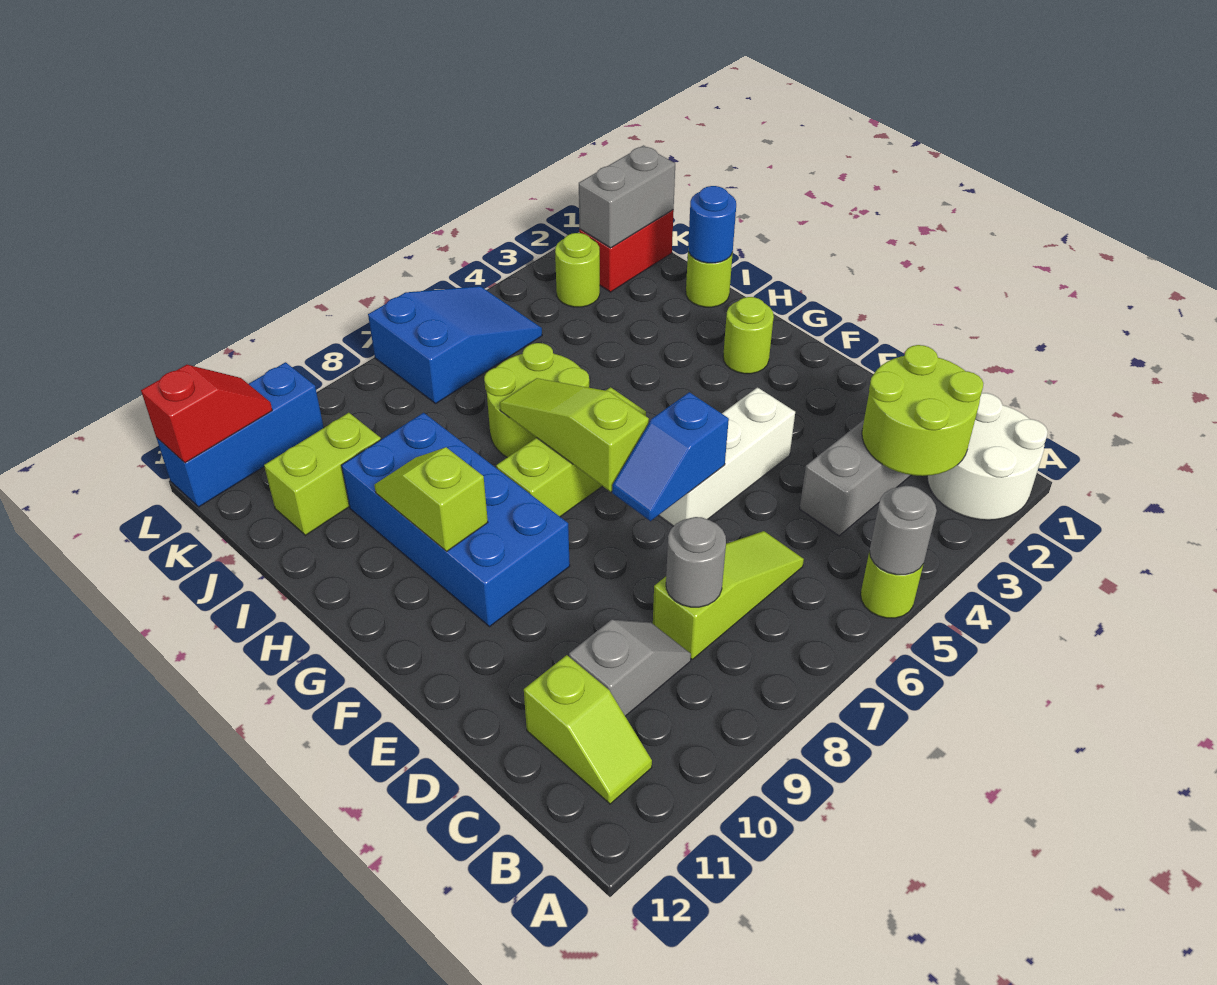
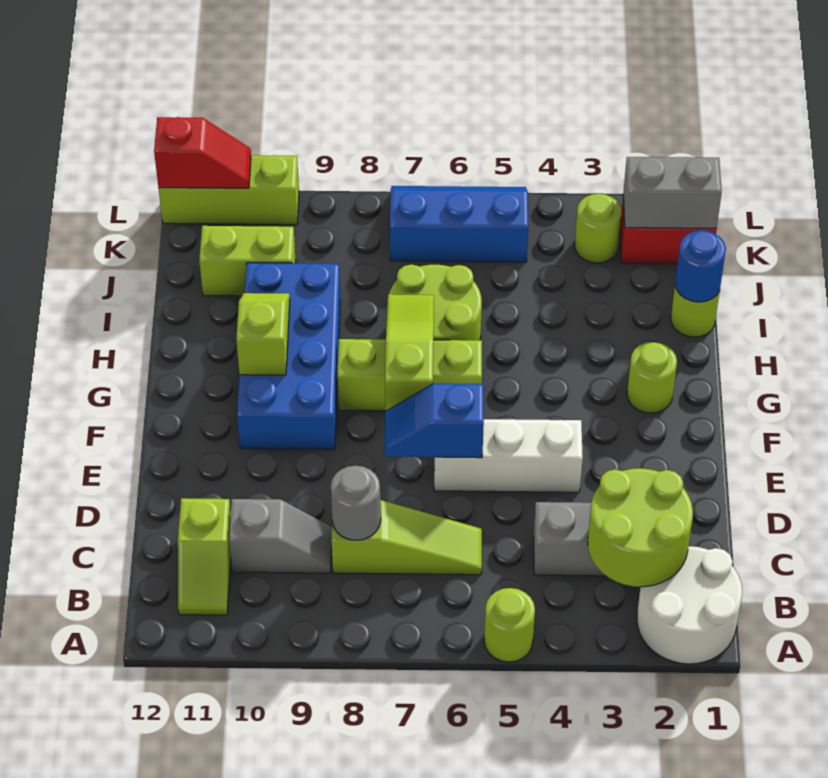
grey round brick A5 level 2 -> none
blue slope K5:L7 level 1 top 7 -> blue slope K5:L7 level 1 top K
blue brick L10:L12 level 1 -> lime brick L10:L12 level 1

